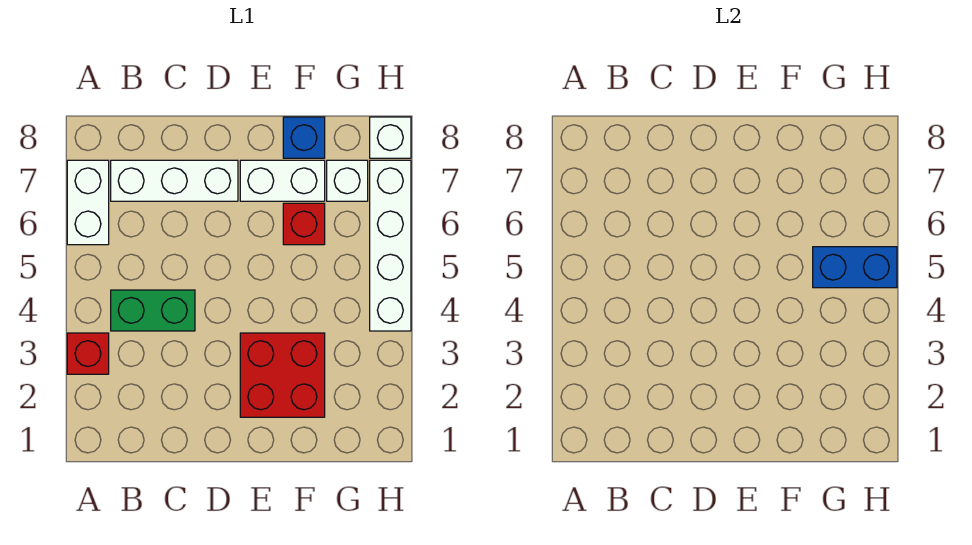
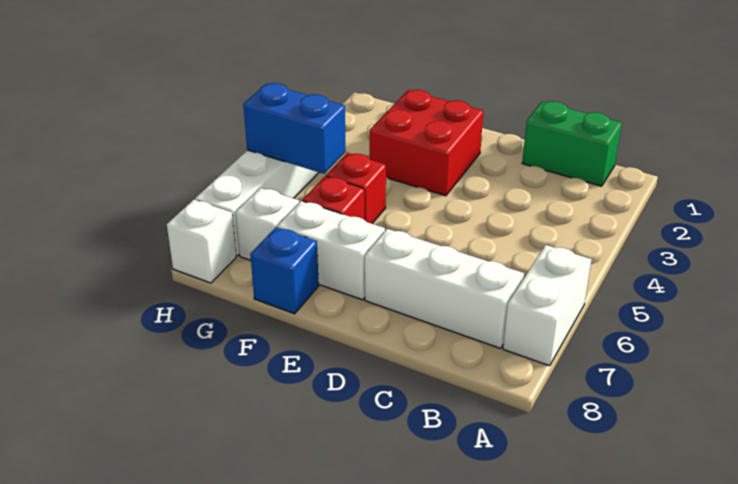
red brick A3 level 1 -> red brick F5 level 1
green brick B4:C4 level 1 -> green brick B1:C1 level 1

